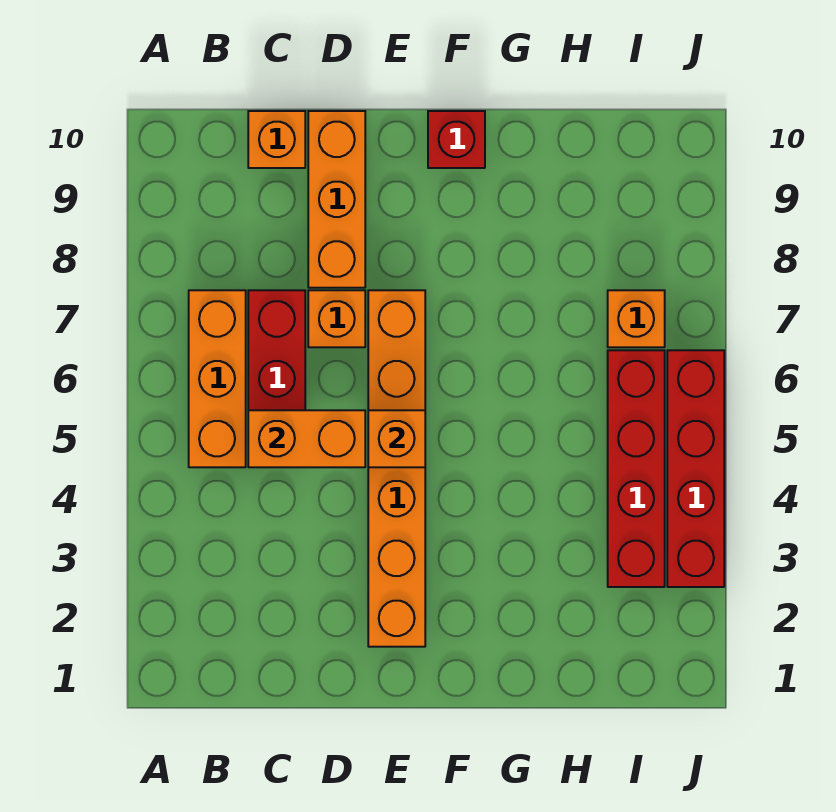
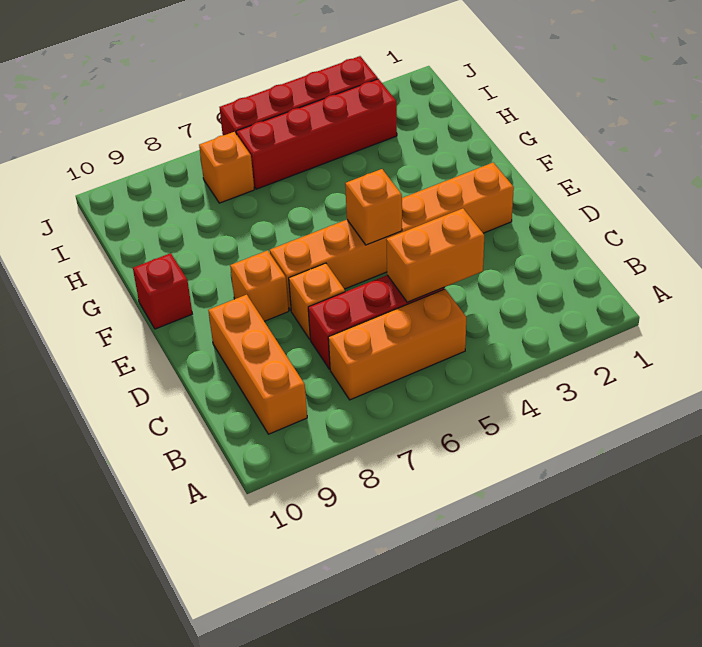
orange brick C5:D5 level 2 -> orange brick C4:C5 level 2
orange brick C10 level 1 -> orange brick E8 level 1
orange brick D8:D10 level 1 -> orange brick B9:D9 level 1

